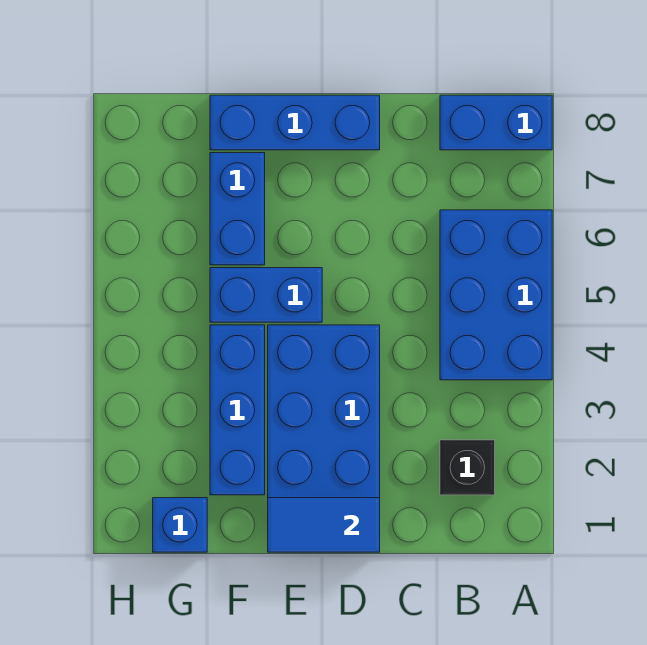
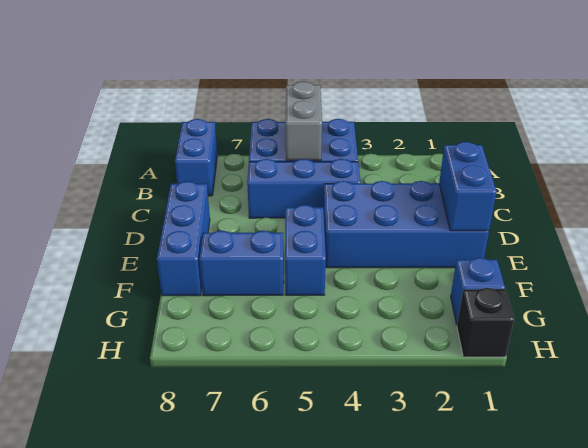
none -> grey brick A5:B5 level 2
black brick B2 level 1 -> black brick H1 level 1
blue tile D1:E1 level 2 -> blue brick D1:E1 level 2
blue brick F2:F4 level 1 -> blue brick C4:C6 level 1

